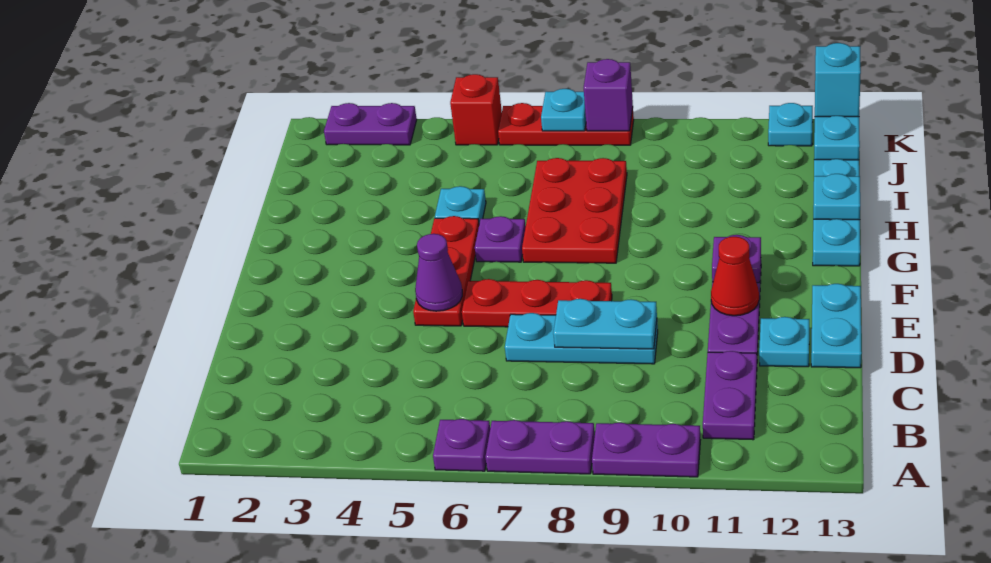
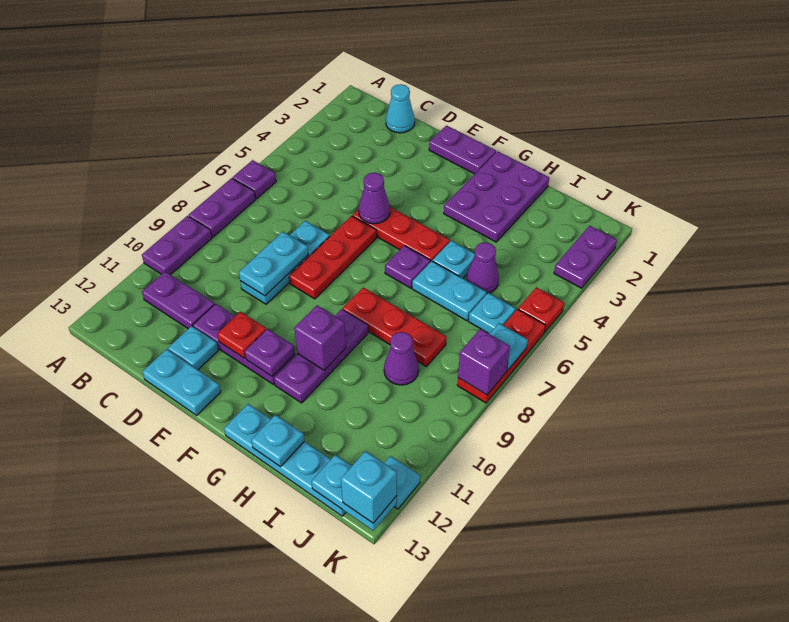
none -> cyan cone C1 level 1
none -> purple plate E1:F1 level 1
red cone E11 level 2 -> red plate E11 level 2
none -> purple plate G1:H3 level 1
red plate G7:I8 level 1 -> red plate G8:I8 level 1
none -> purple plate G9:G11 level 1
none -> purple brick G10 level 2
none -> cyan plate H6:I6 level 1
none -> purple cone I5 level 1
none -> purple cone I9 level 1
none -> cyan plate J6 level 1
red brick K5 level 1 -> red plate K5 level 1

